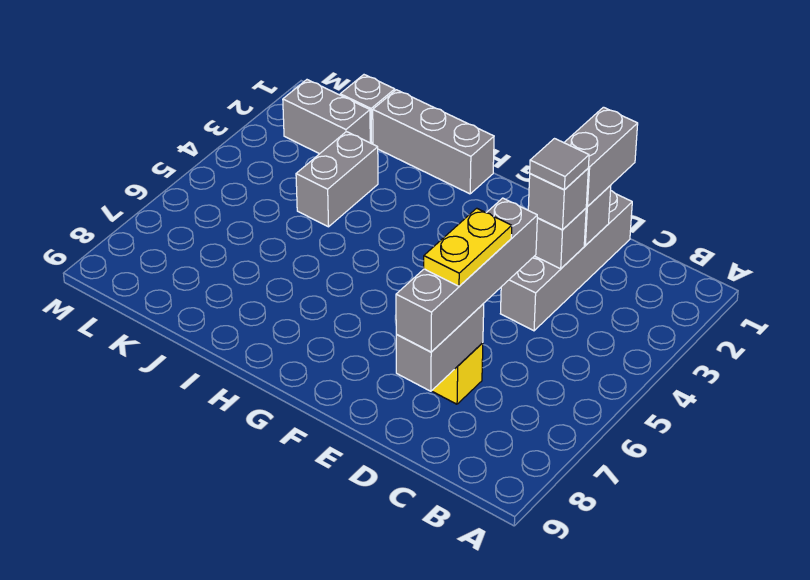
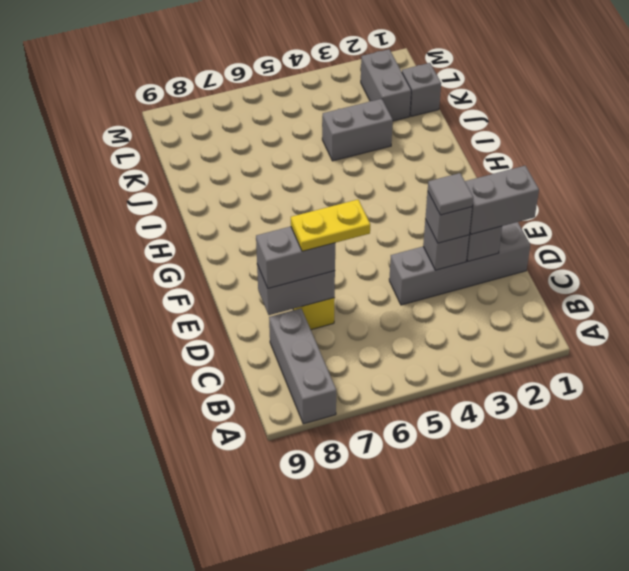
grey brick D5:D8 level 3 -> grey brick D7:D8 level 3
grey brick H1:J1 level 1 -> grey brick A8:C8 level 1

